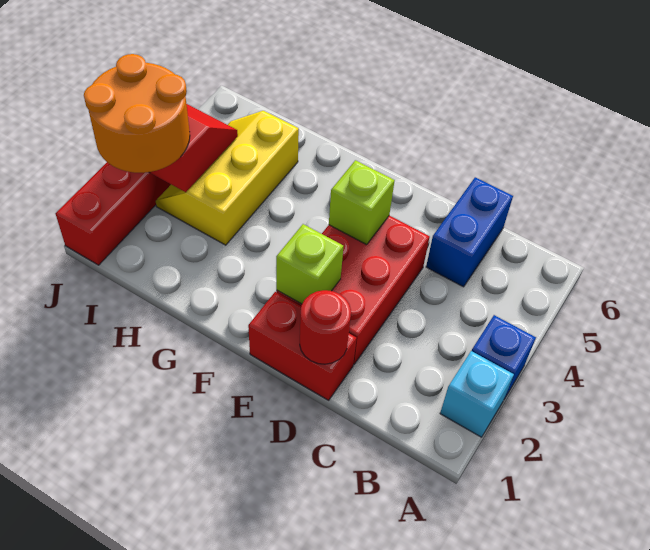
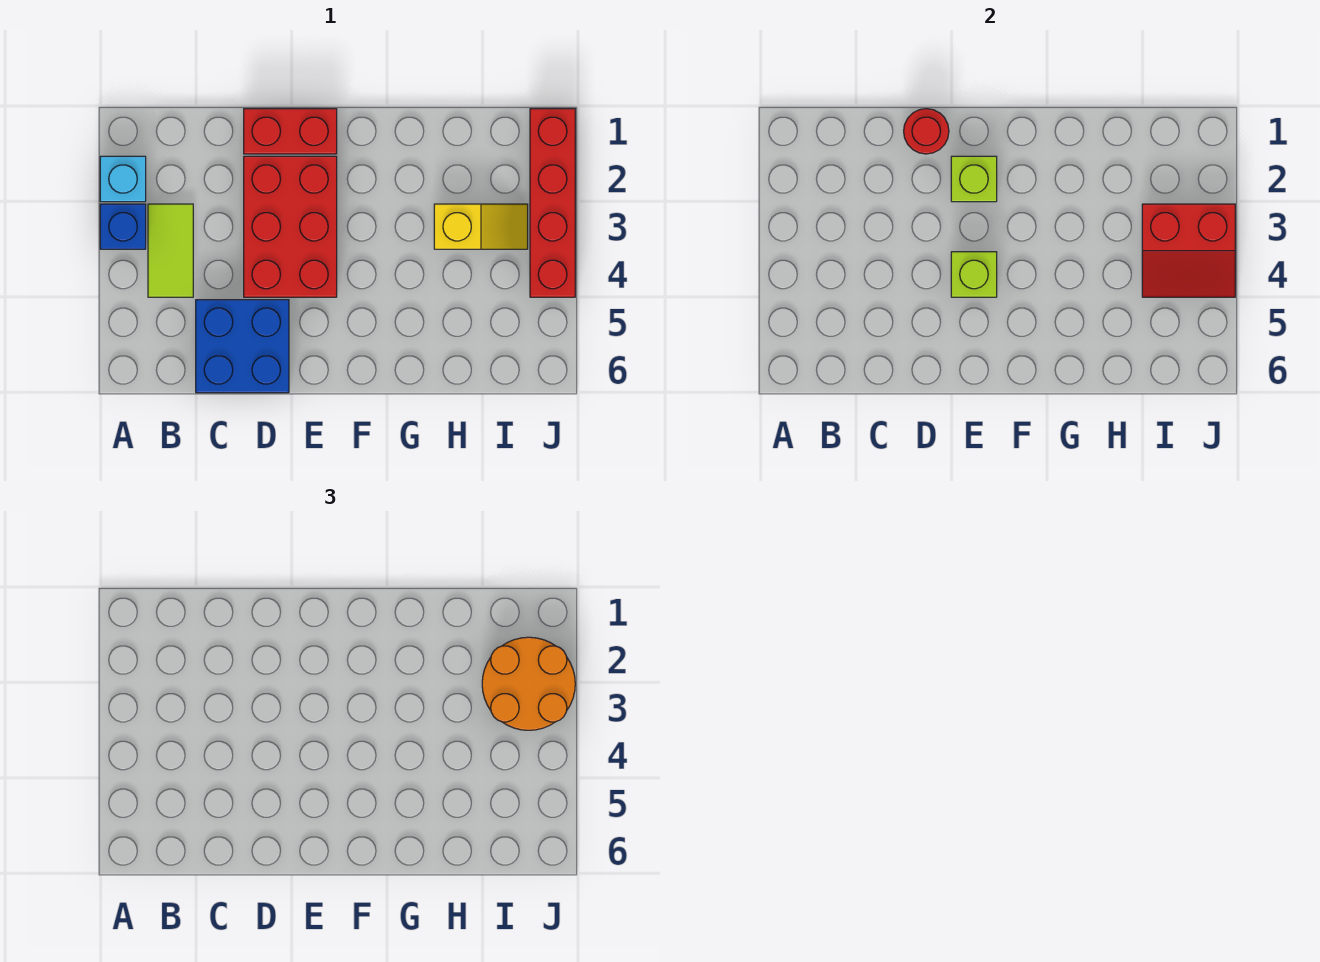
none -> lime tile B3:B4 level 1
blue brick C5:C6 level 1 -> blue brick C5:D6 level 1
yellow slope H3:I5 level 1 top H -> yellow slope H3:I3 level 1 top H

